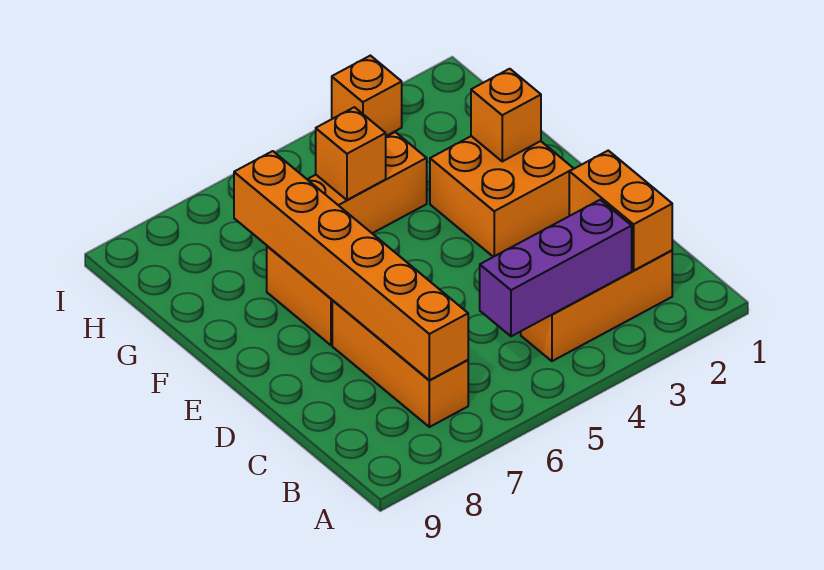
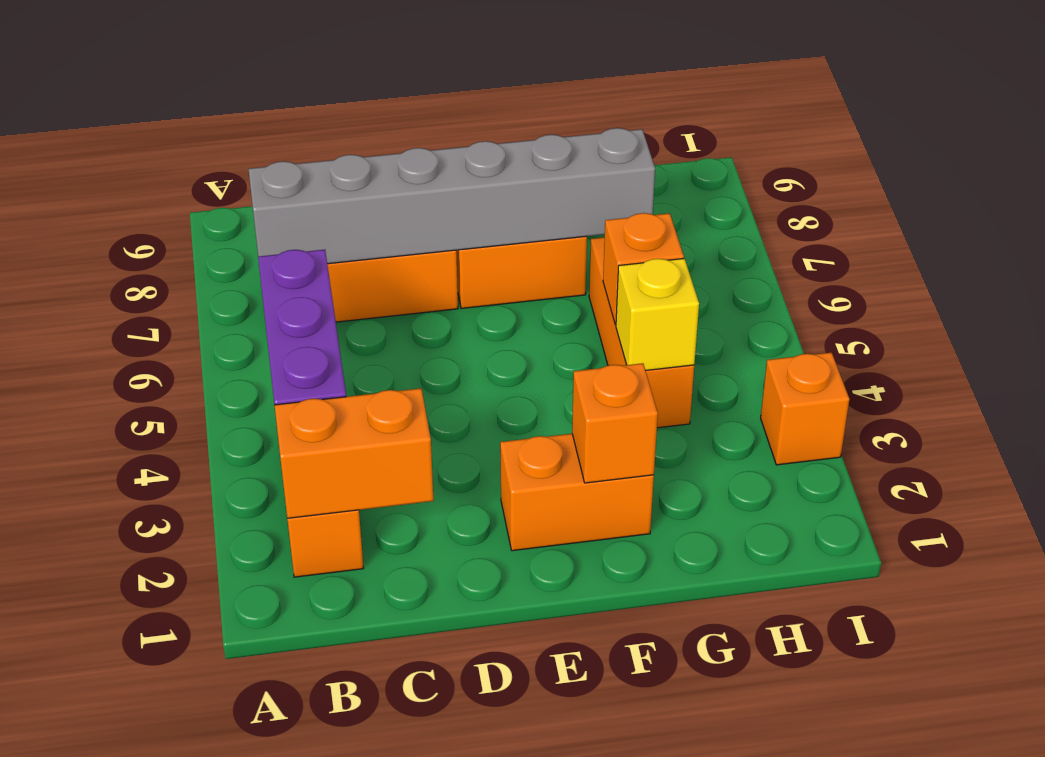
orange brick B7:G7 level 2 -> grey brick B7:G7 level 2
orange brick E2:F3 level 1 -> orange brick E2:F2 level 1
none -> yellow brick G4 level 2

